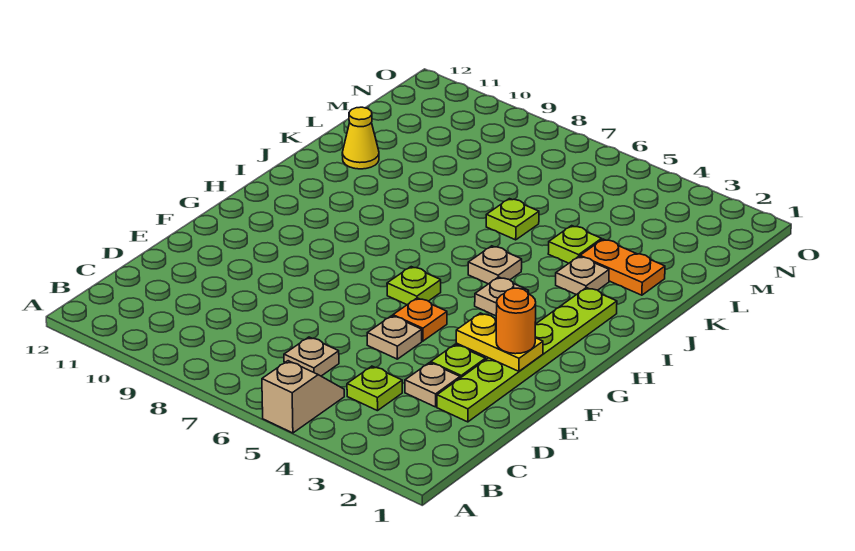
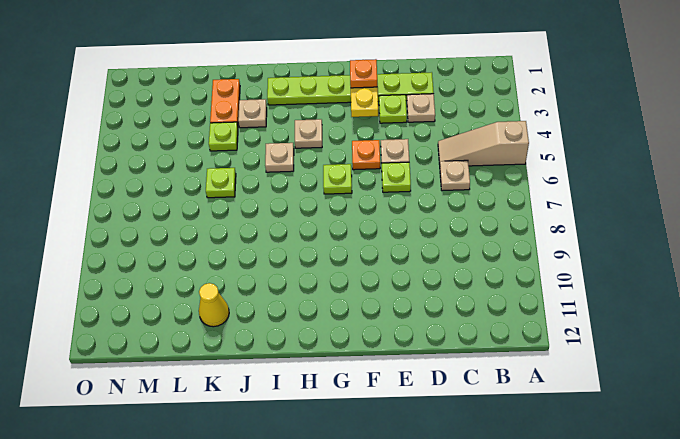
tan slope A5:B5 level 1 top A -> tan slope A5:C5 level 1 top A
lime plate C4 level 1 -> lime plate E6 level 1
orange round brick F2 level 3 -> orange plate F2 level 3

